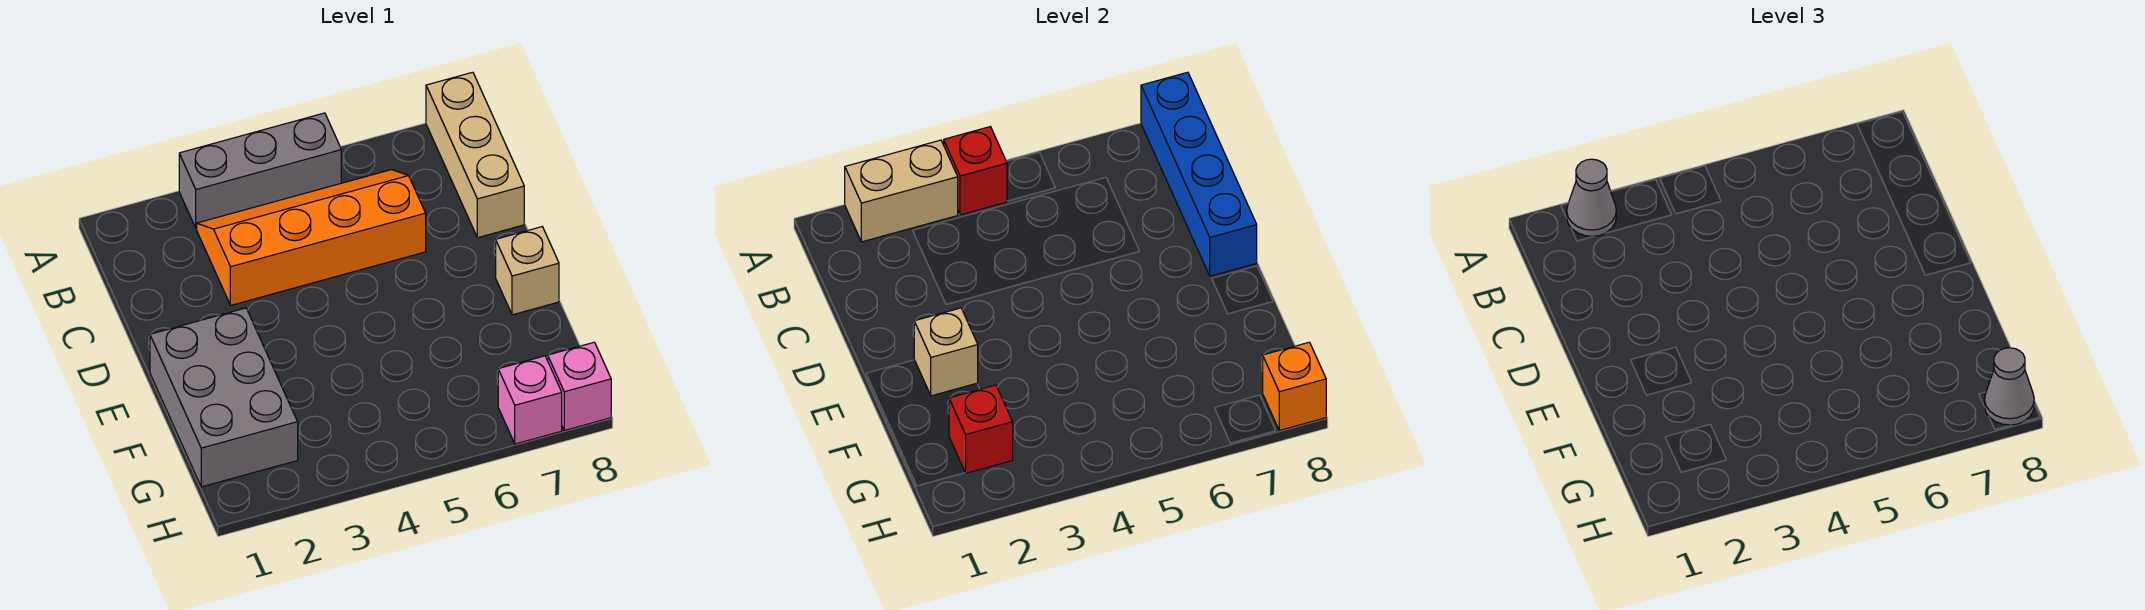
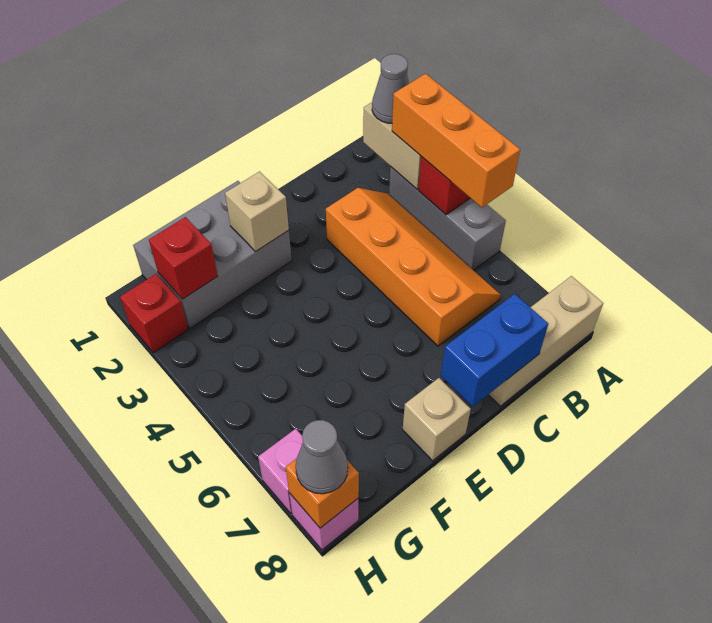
none -> orange brick A3:A5 level 3
blue brick A8:D8 level 2 -> blue brick C8:D8 level 2
none -> red brick H2 level 1

